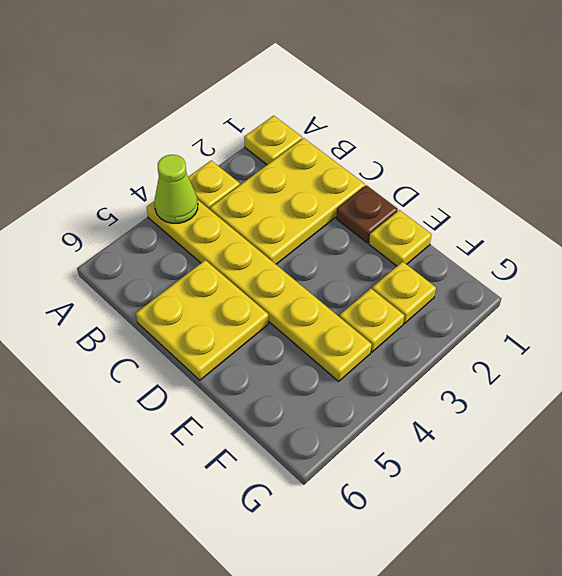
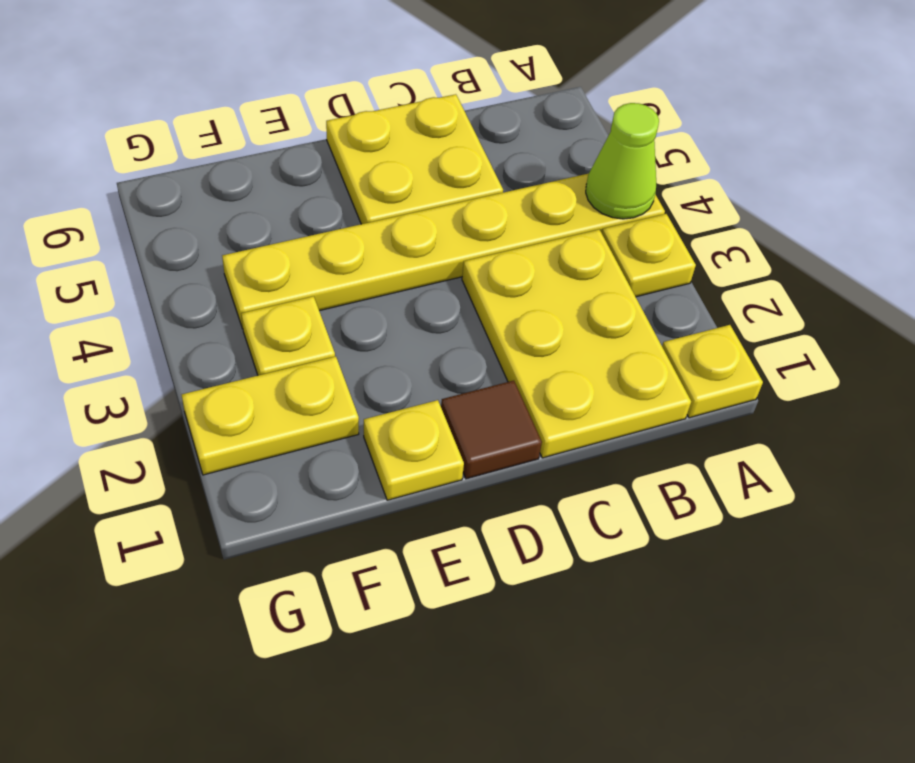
brown plate D1 level 1 -> brown tile D1 level 1
yellow plate F2 level 1 -> yellow plate F2:G2 level 1

